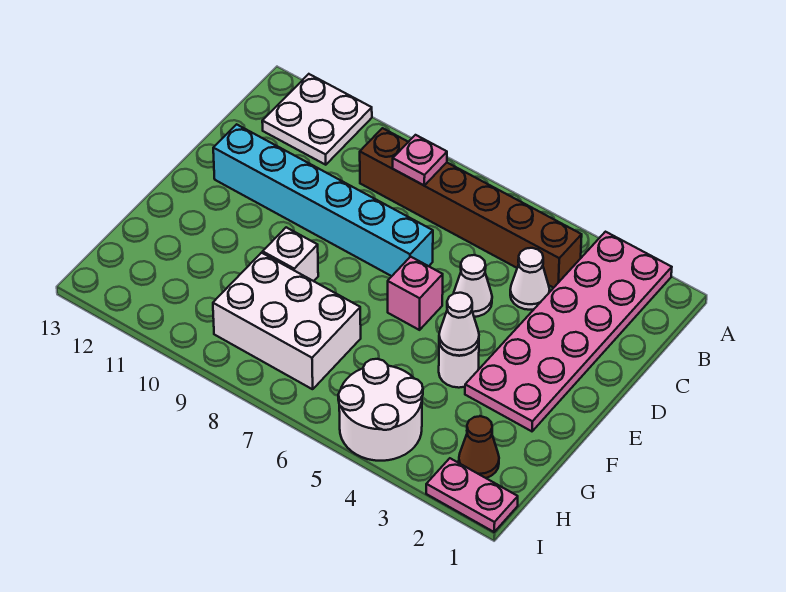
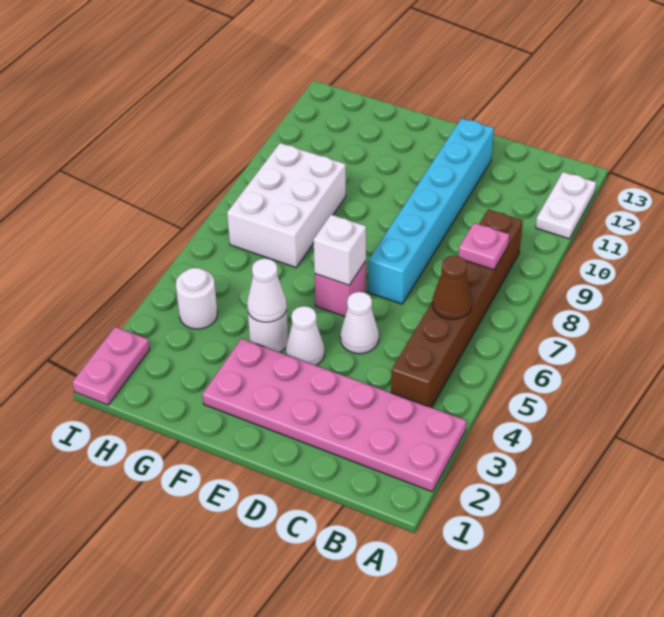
white plate A11:B12 level 1 -> white plate A11:A12 level 1
white cone C4 level 1 -> white cone E4 level 1
white brick F9 level 1 -> white brick E6 level 2
brown cone H2 level 1 -> brown cone B6 level 2
white round brick H4:I5 level 1 -> white round brick H4 level 1

